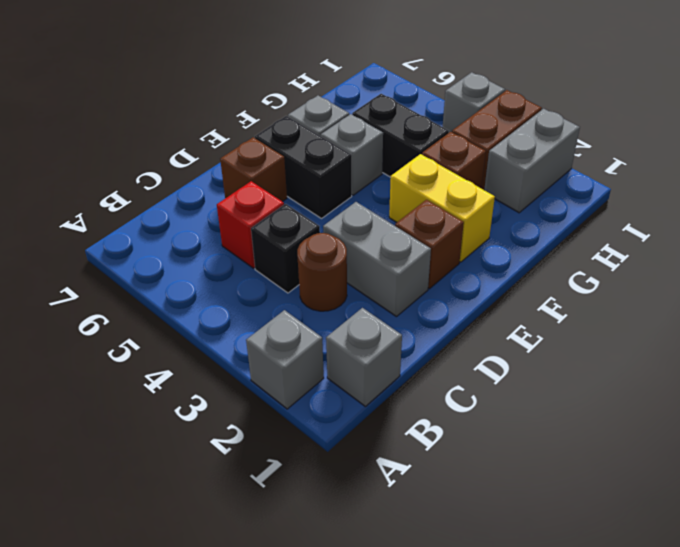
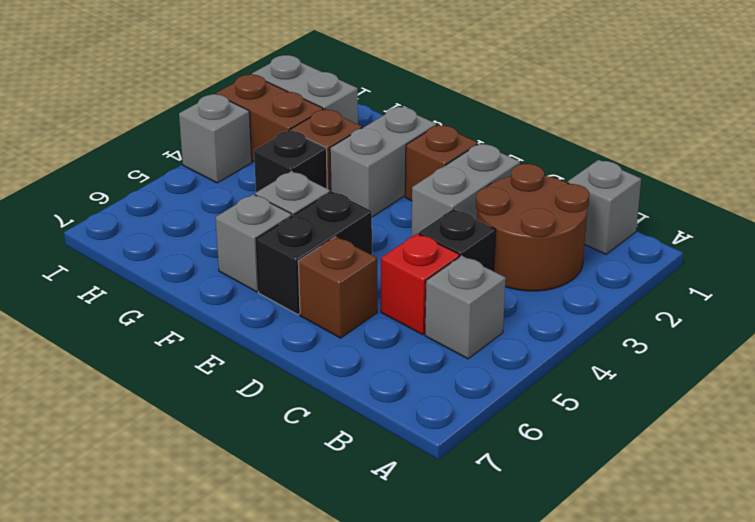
grey brick A2 level 1 -> grey brick B5 level 1
brown round brick C3 level 1 -> brown round brick B2:C3 level 1
yellow brick F2:F3 level 1 -> grey brick F2:F3 level 1
black brick G4:G5 level 1 -> black brick G4 level 1

